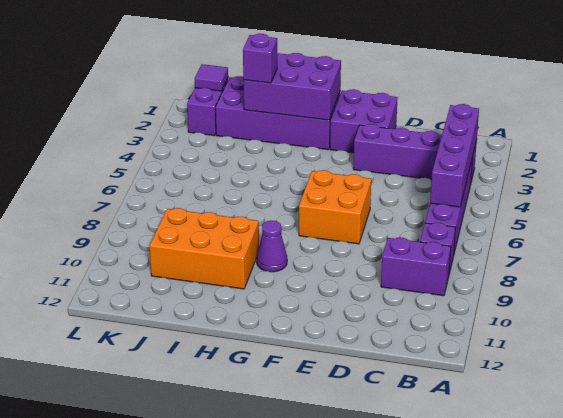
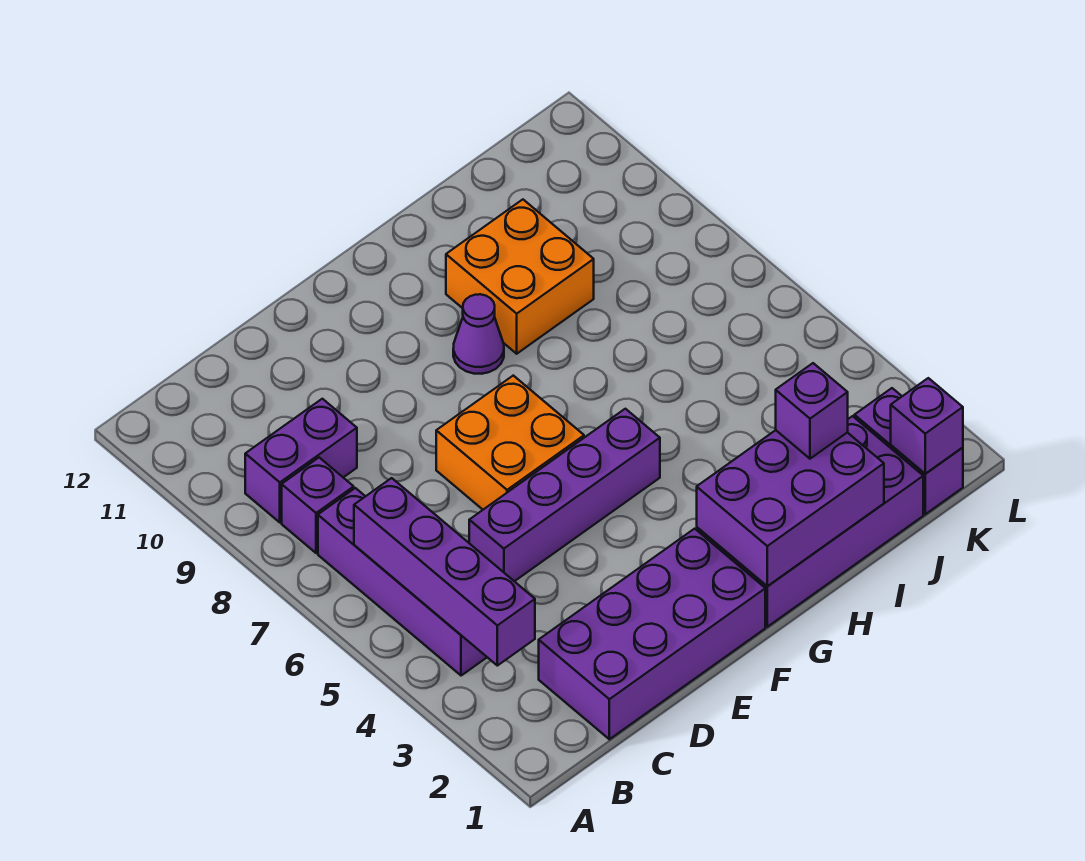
purple brick B3:E3 level 1 -> purple brick D5:G5 level 1
purple brick E1:F2 level 1 -> purple brick C1:F2 level 1
orange brick H9:J10 level 1 -> orange brick H9:I10 level 1
purple tile K1 level 2 -> purple brick K1 level 2

